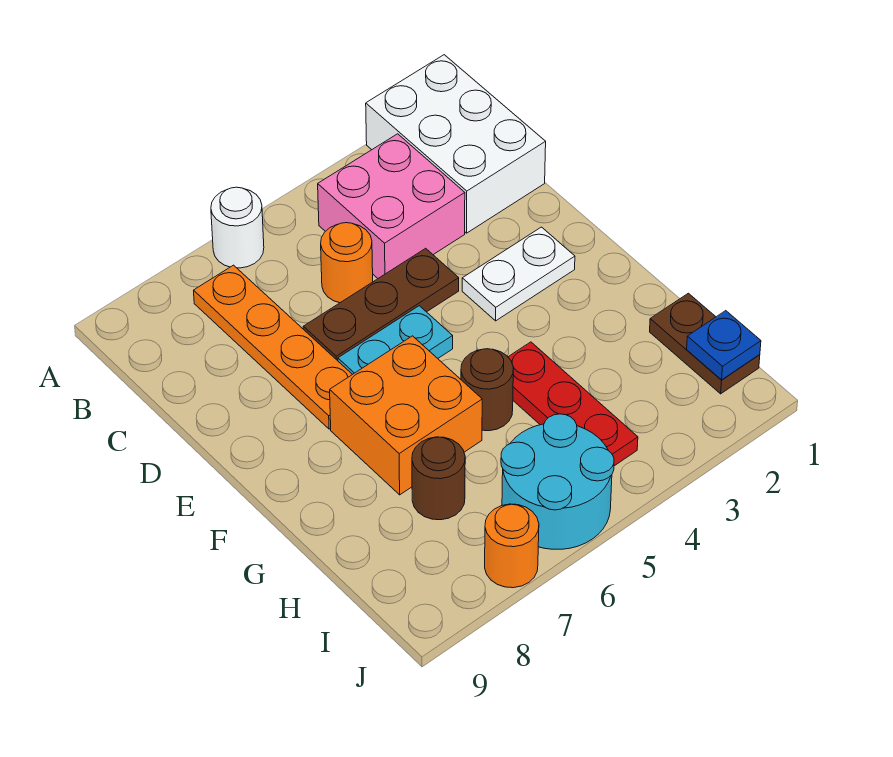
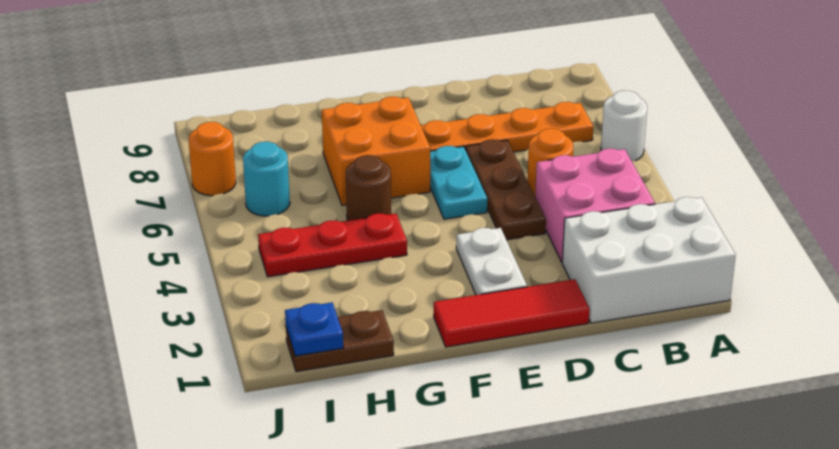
none -> red tile D1:F1 level 1
brown round brick H7 level 1 -> none
cyan round brick I5:J6 level 1 -> cyan round brick I6 level 1

